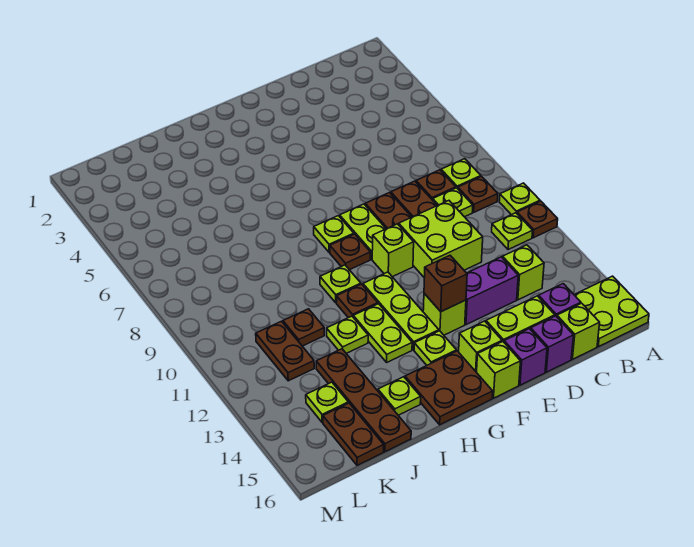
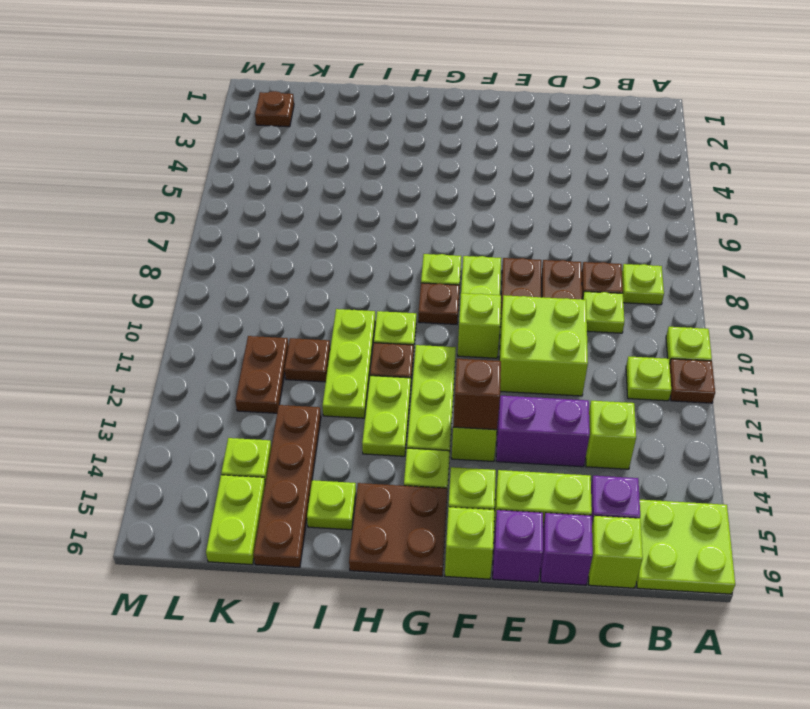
brown plate B9 level 1 -> brown plate L2 level 1
lime plate I12 level 1 -> lime plate I10:I12 level 1
brown plate K15:K16 level 1 -> lime plate K15:K16 level 1

